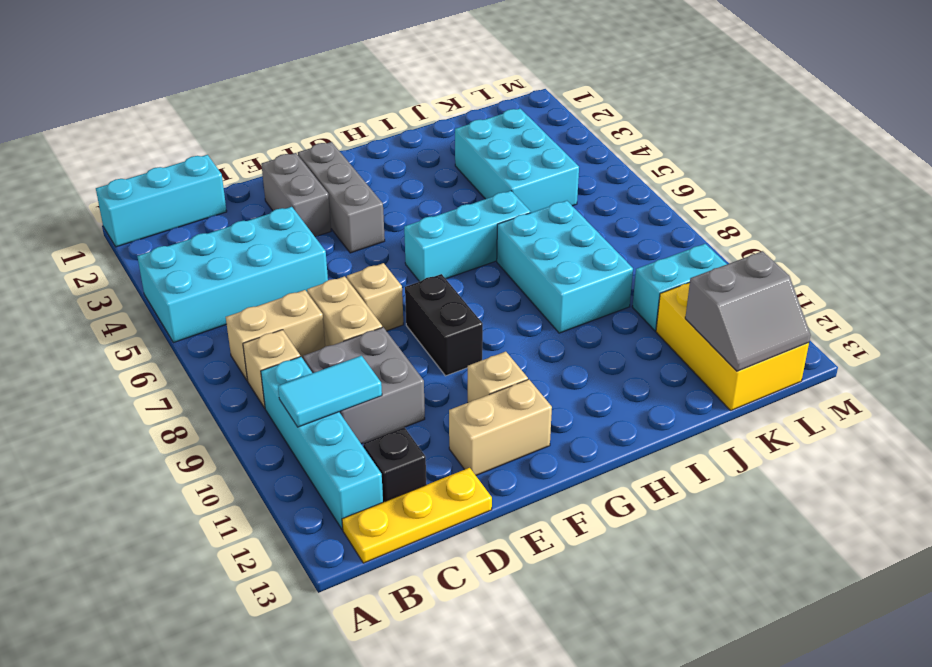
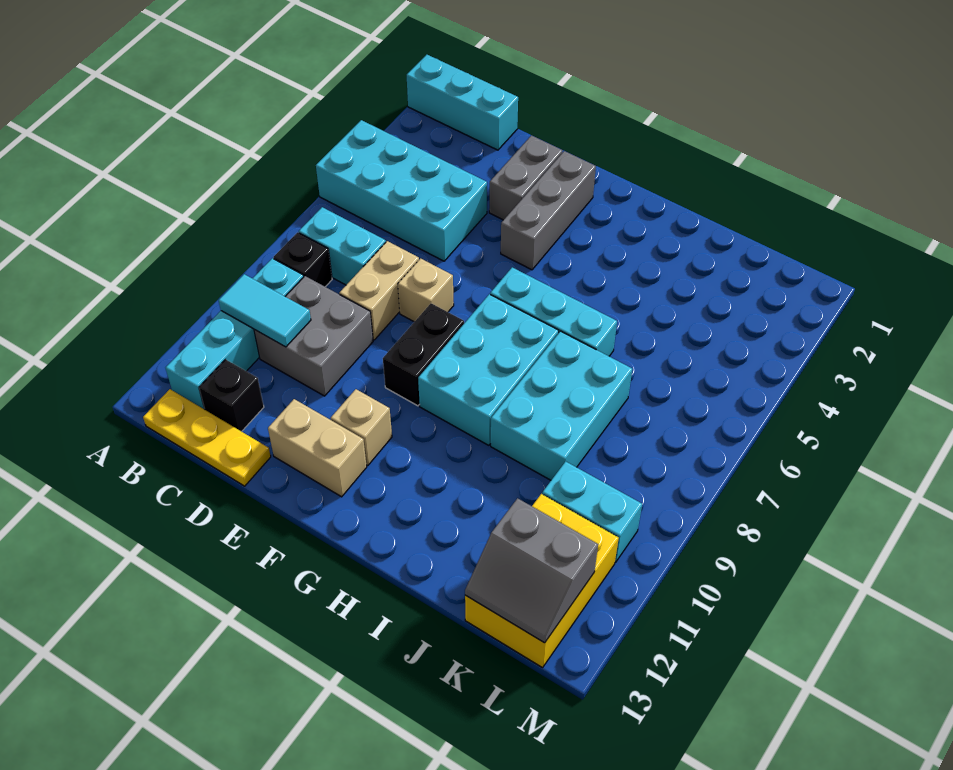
tan brick B7:C7 level 1 -> cyan brick B7:C7 level 1
tan brick B8 level 1 -> black brick B8 level 1
cyan brick J3:K5 level 1 -> cyan brick G7:H9 level 1

